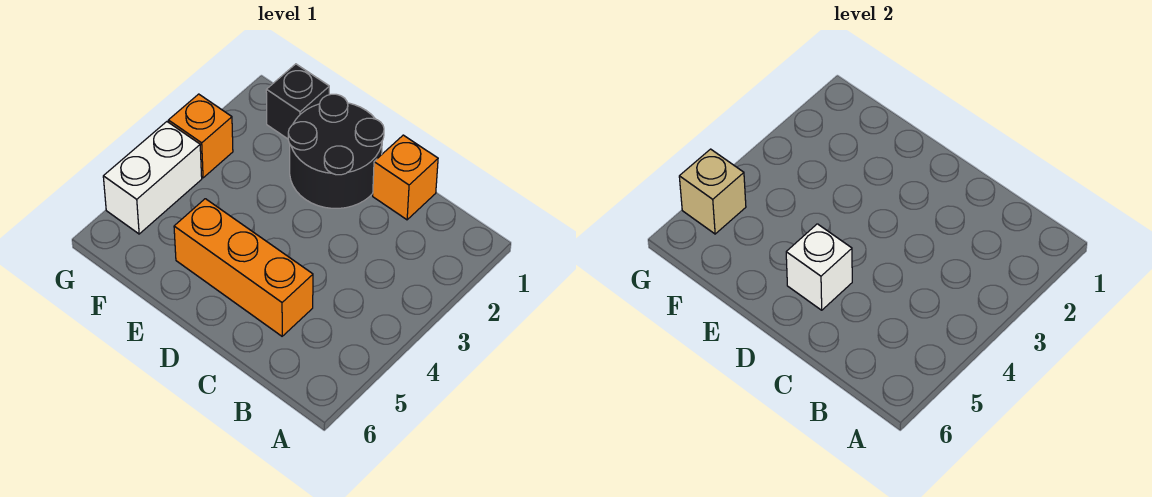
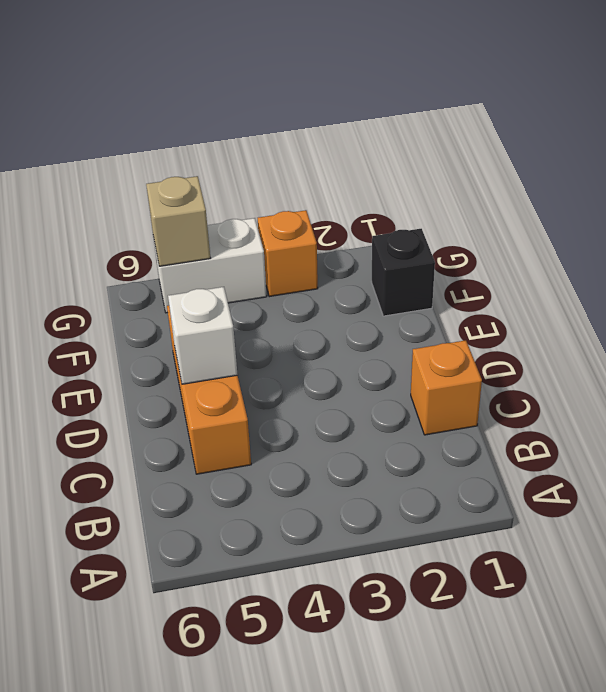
black round brick D1:E2 level 1 -> none

